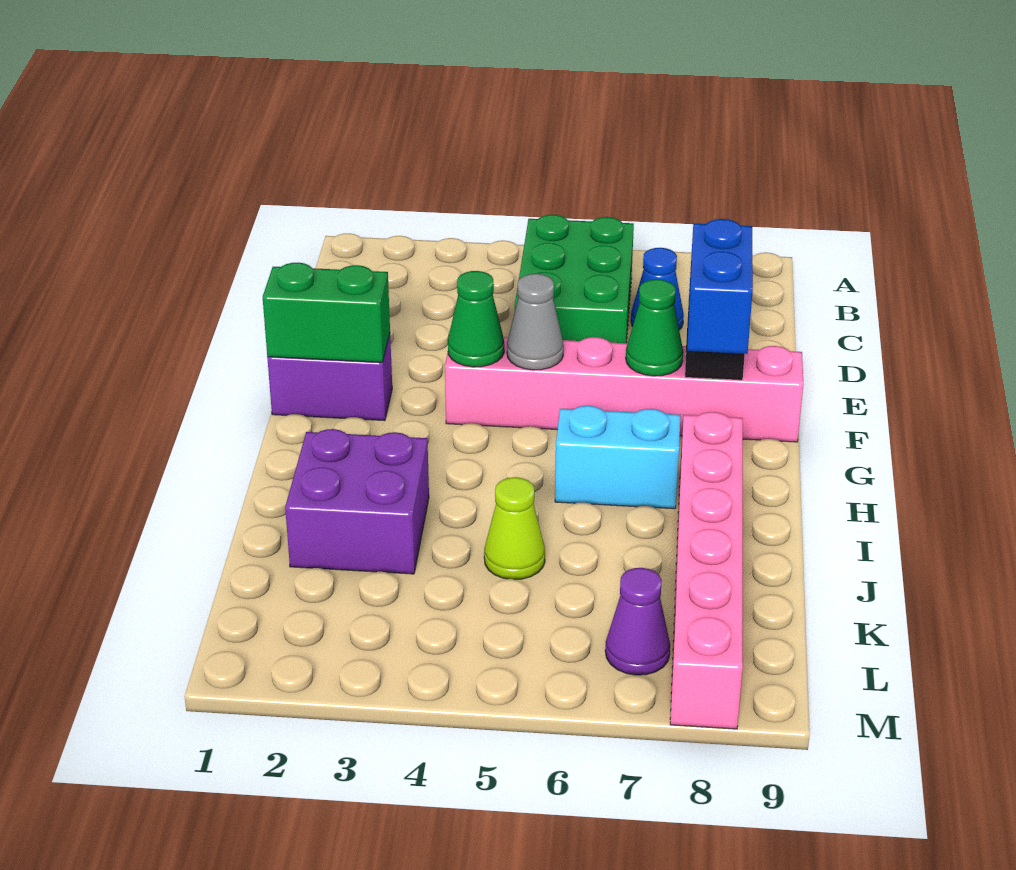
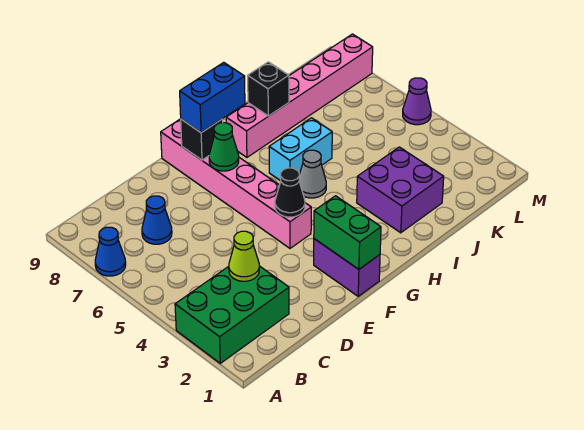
none -> blue cone A7 level 1
green brick B5:D6 level 1 -> green brick A2:C3 level 1
green cone F4 level 2 -> black cone F4 level 2
grey cone F5 level 2 -> grey cone H5 level 1
cyan brick H6:H7 level 1 -> cyan brick H6:I6 level 1
none -> black brick I8 level 2
lime cone J5 level 1 -> lime cone C3 level 2
purple cone L7 level 1 -> purple cone M5 level 1

